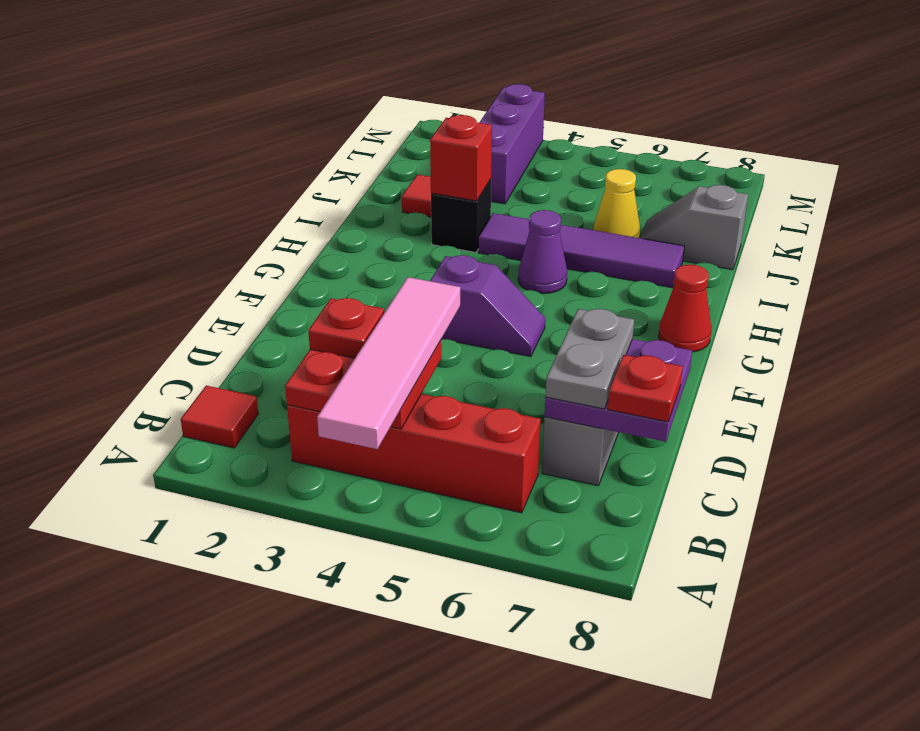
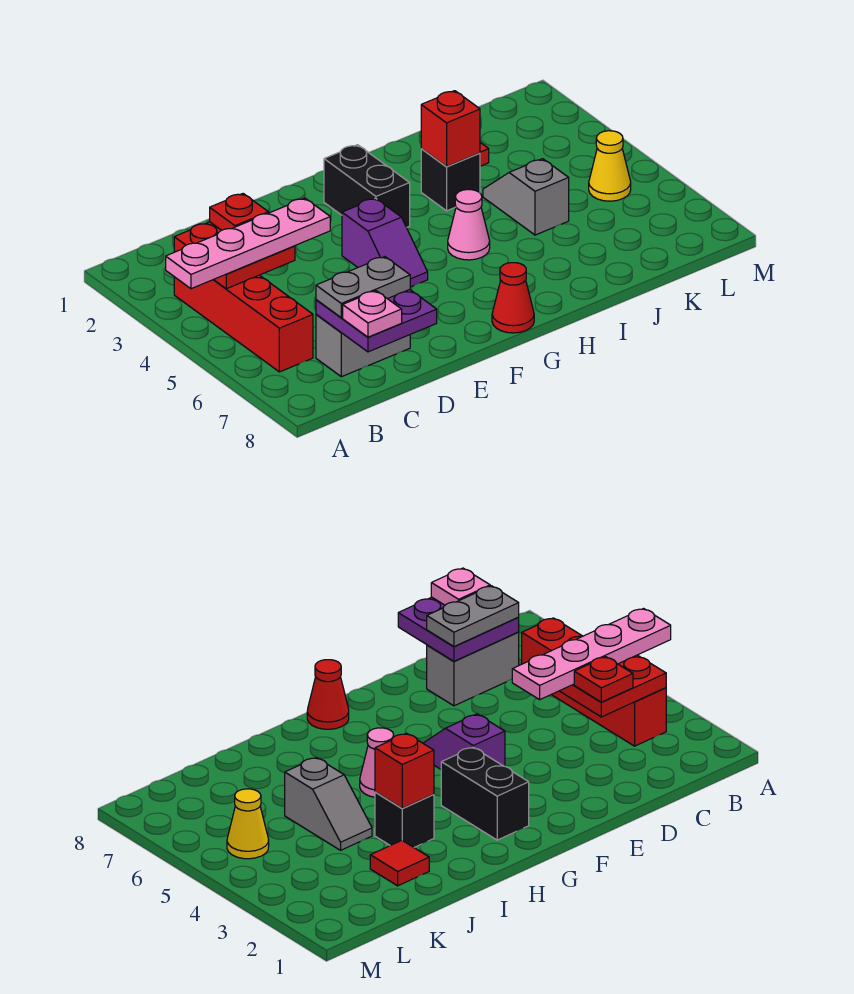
pink tile A4:D4 level 3 -> pink plate A4:D4 level 3
red tile B1 level 1 -> none
red plate C8 level 3 -> pink plate C8 level 3
none -> black brick G2:G3 level 1
purple cone H5 level 1 -> pink cone H5 level 1
purple tile I4:I7 level 1 -> none
yellow cone J6 level 1 -> yellow cone L5 level 1
grey slope J7:J8 level 1 top 8 -> grey slope J4:J5 level 1 top 5
purple brick K3:M3 level 1 -> none

